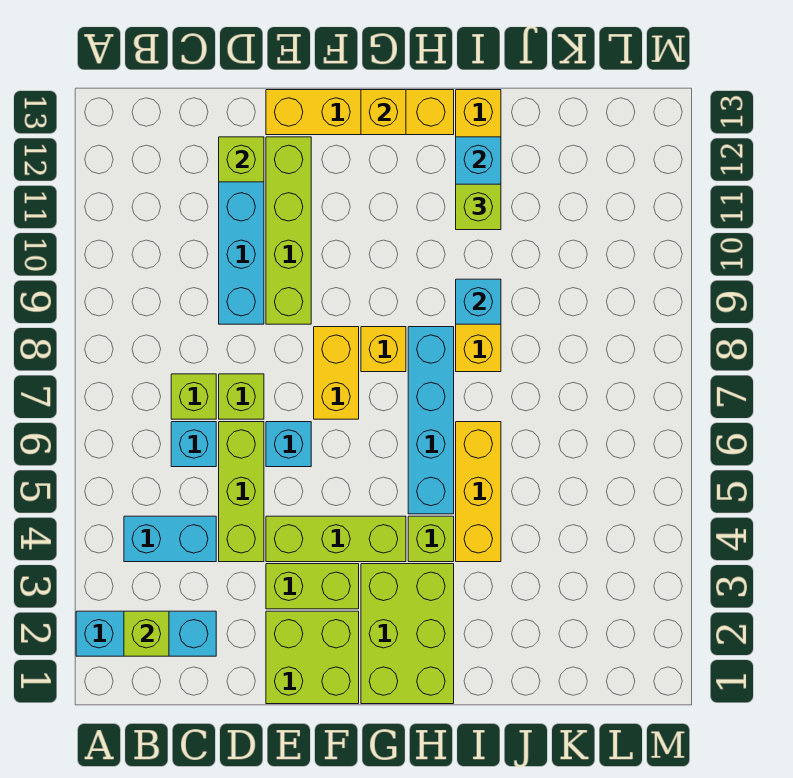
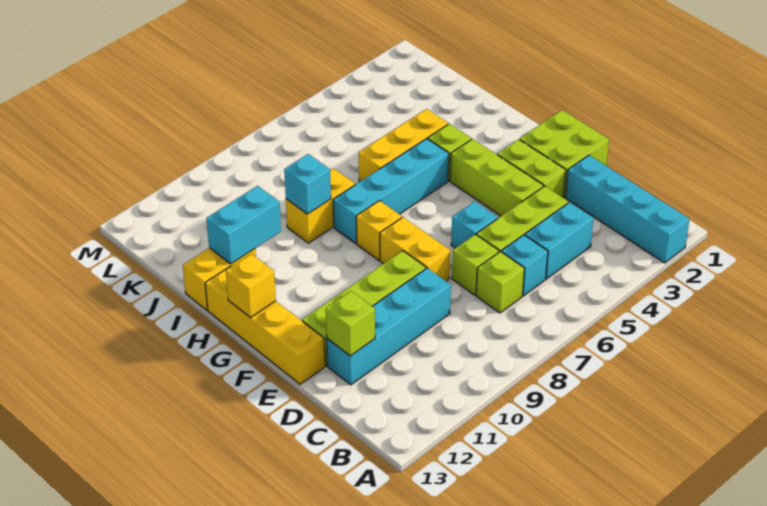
cyan brick A2:C2 level 1 -> cyan brick A2:D2 level 1
lime brick B2 level 2 -> none
cyan brick B4:C4 level 1 -> cyan brick C4:C5 level 1
yellow brick F7:F8 level 1 -> yellow brick E8:F8 level 1
lime brick G1:H3 level 1 -> none
lime brick I11 level 3 -> none

